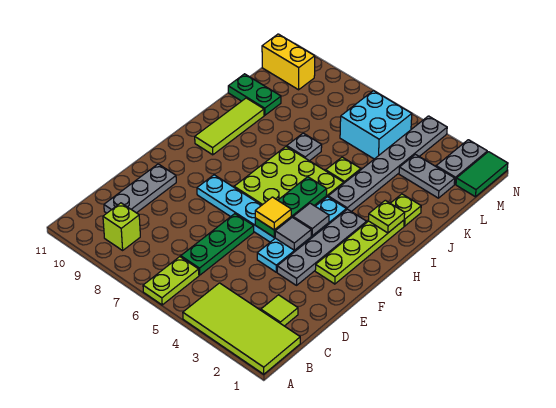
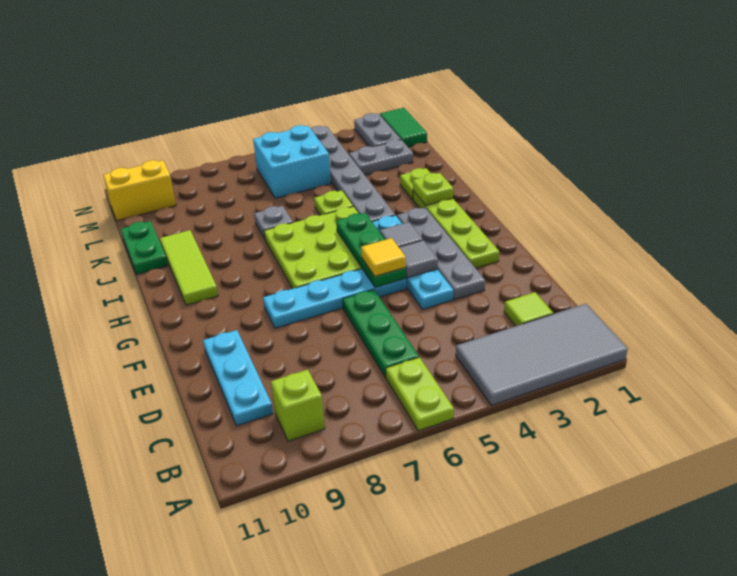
lime tile A1:B4 level 1 -> grey tile A1:B4 level 1
grey plate C10:E10 level 1 -> cyan plate C10:E10 level 1
green plate K10:K11 level 1 -> green plate J11:K11 level 1

